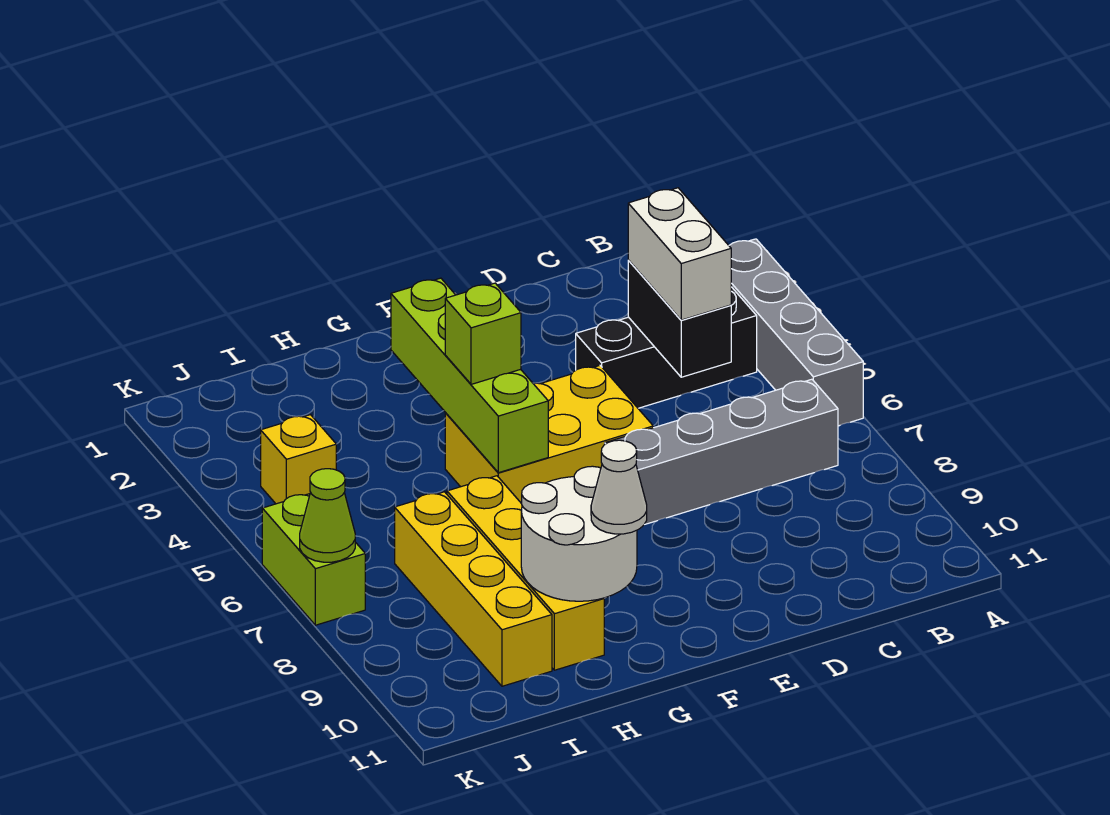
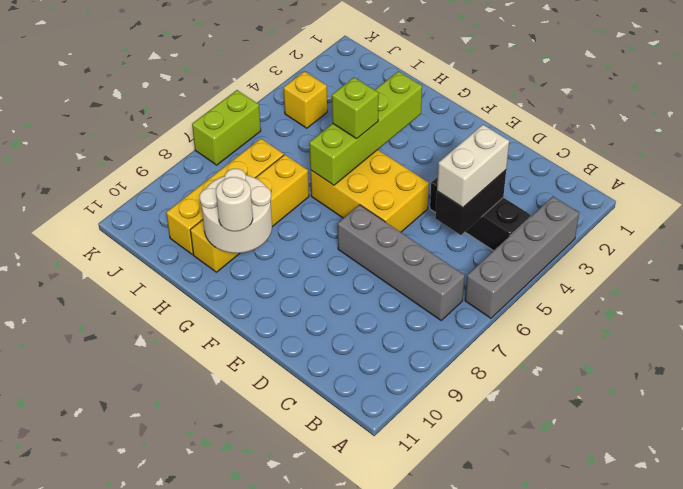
white cone G10 level 3 -> white round brick G10 level 3
lime cone K7 level 2 -> none

